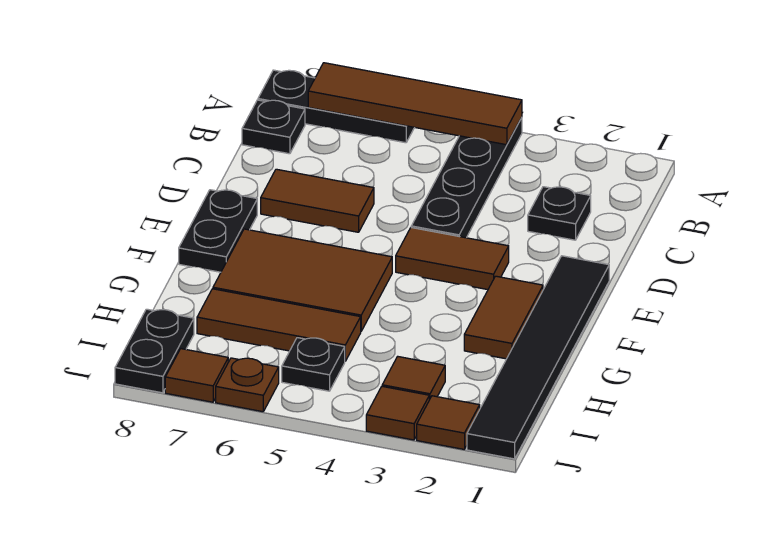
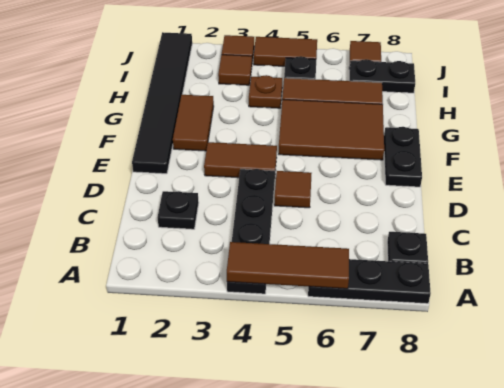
brown tile A4:A7 level 2 -> brown tile A4:A6 level 2
brown tile D6:D7 level 1 -> brown tile J4:J5 level 1
black plate I8:J8 level 1 -> black plate I7:I8 level 1
brown tile J2 level 1 -> brown tile D5 level 1
brown plate J6 level 1 -> brown plate H4 level 1

